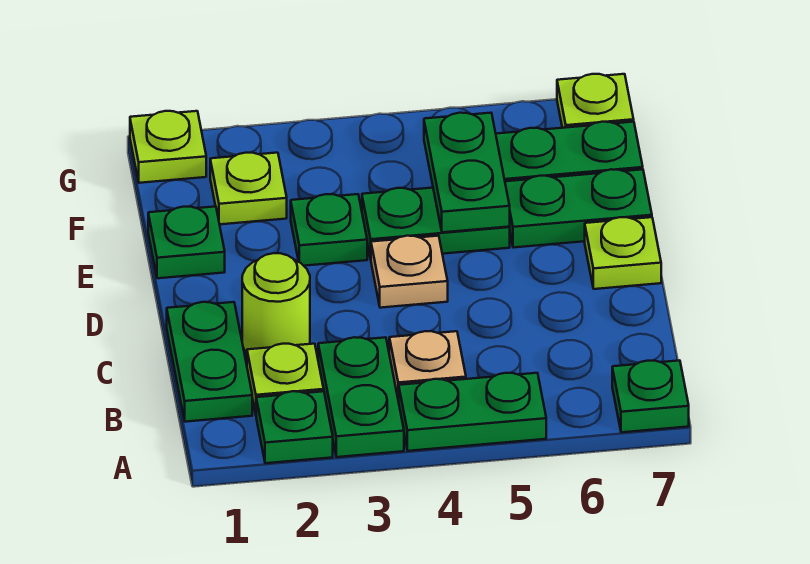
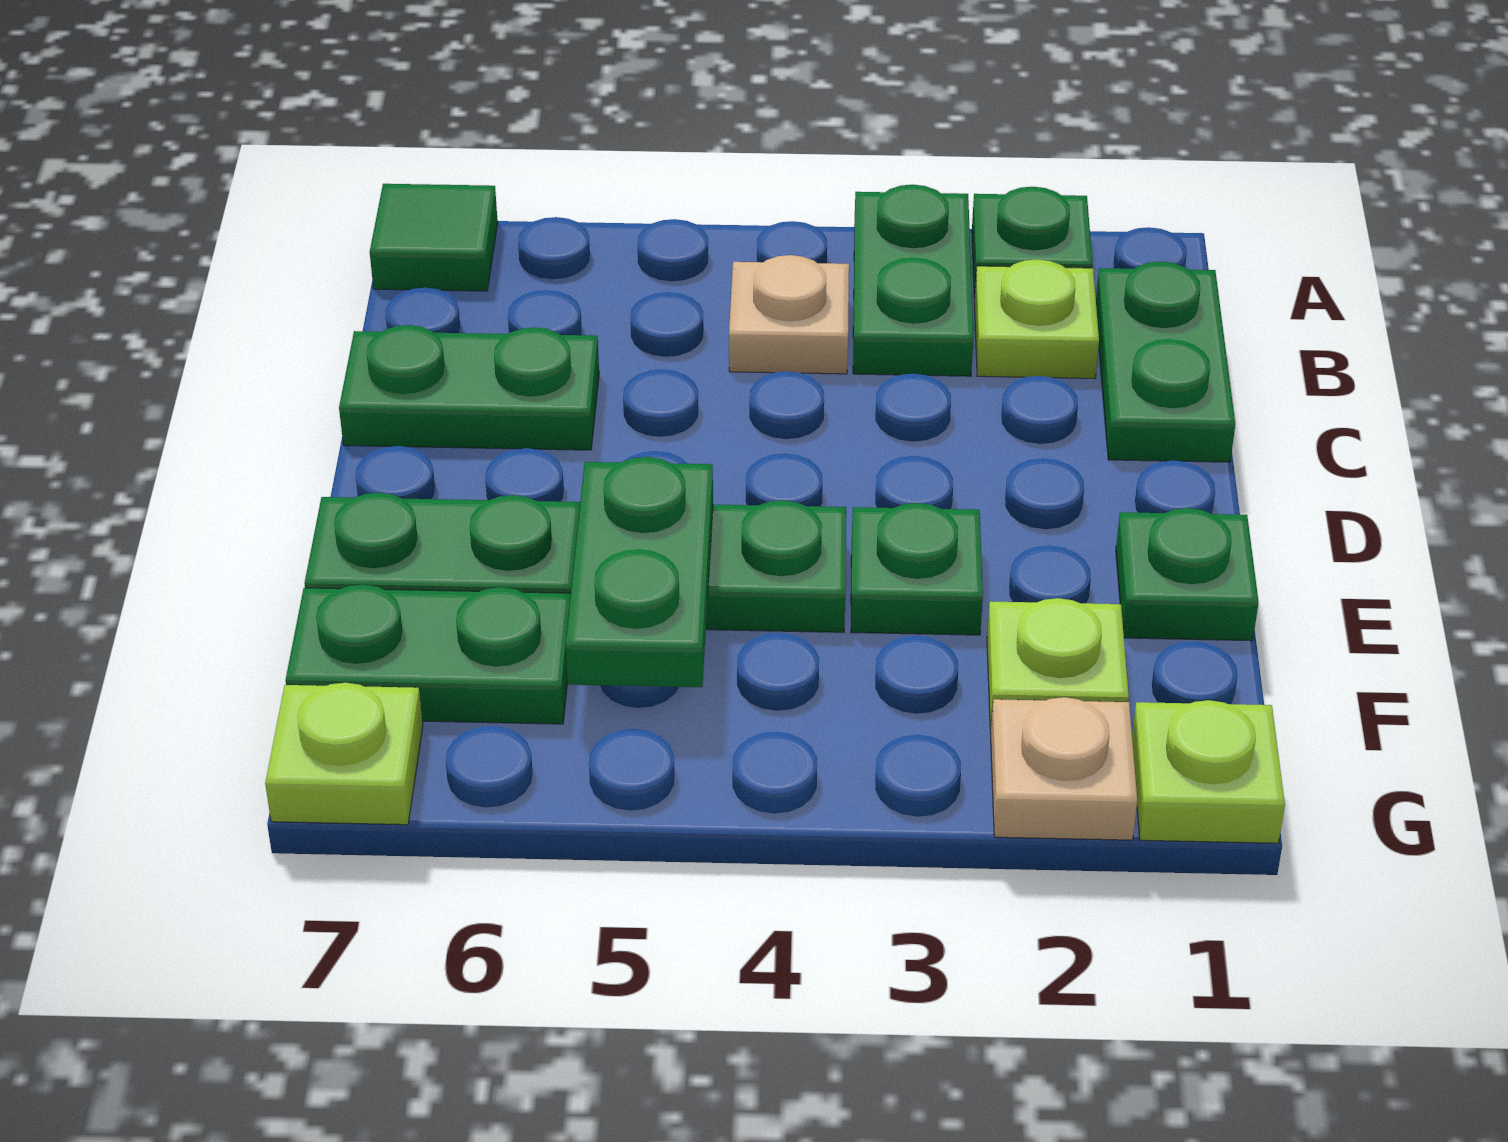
green plate A4:A5 level 1 -> green plate C6:C7 level 1
green plate A7 level 1 -> green tile A7 level 1
lime round brick C2 level 1 -> none
tan plate D4 level 1 -> tan plate G2 level 1
lime plate D7 level 1 -> none

